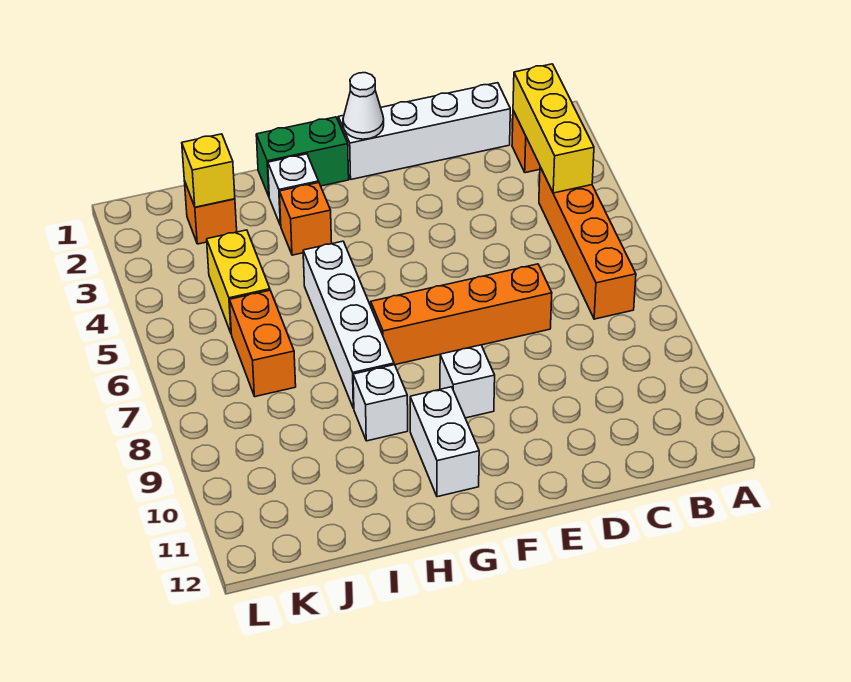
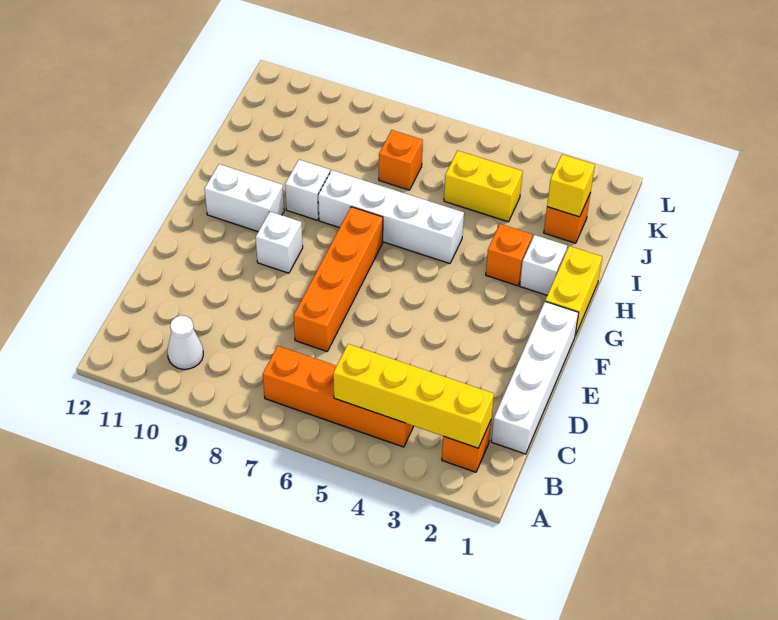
yellow brick B2:B4 level 2 -> yellow brick B2:B5 level 2
white cone F1 level 2 -> white cone B10 level 1
green brick G1:H1 level 1 -> yellow brick G1:H1 level 1
orange brick J6:J7 level 1 -> orange brick J7 level 1

